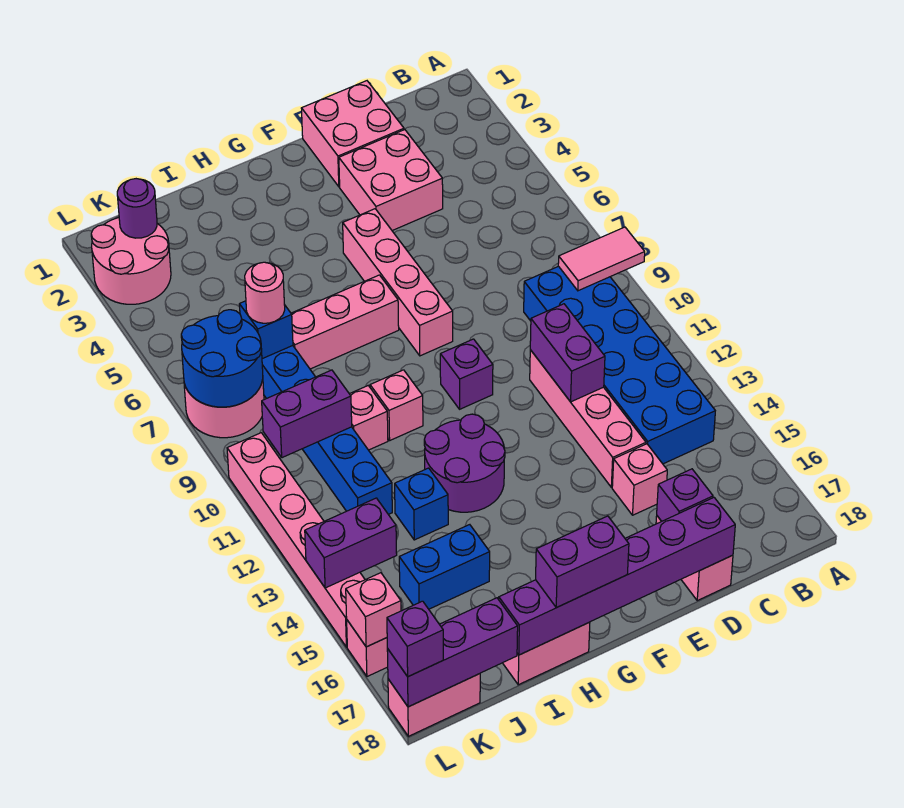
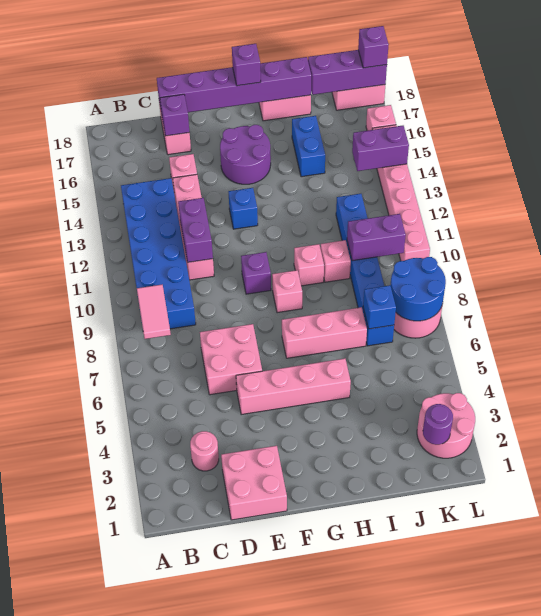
pink tile A9:B9 level 2 -> pink tile B8:B9 level 2
pink brick D3:E4 level 1 -> pink brick D6:E7 level 1
pink brick F5:F8 level 1 -> pink brick E5:H5 level 1
purple round brick G12:H13 level 1 -> purple round brick F15:G16 level 1
purple brick G18:H18 level 3 -> purple brick G18 level 3
blue brick I13 level 1 -> blue brick F13 level 1
blue brick I15:J15 level 1 -> blue brick I15:I16 level 1
pink round brick J7 level 3 -> pink round brick C3 level 1
pink brick L16 level 2 -> pink brick G9 level 1

